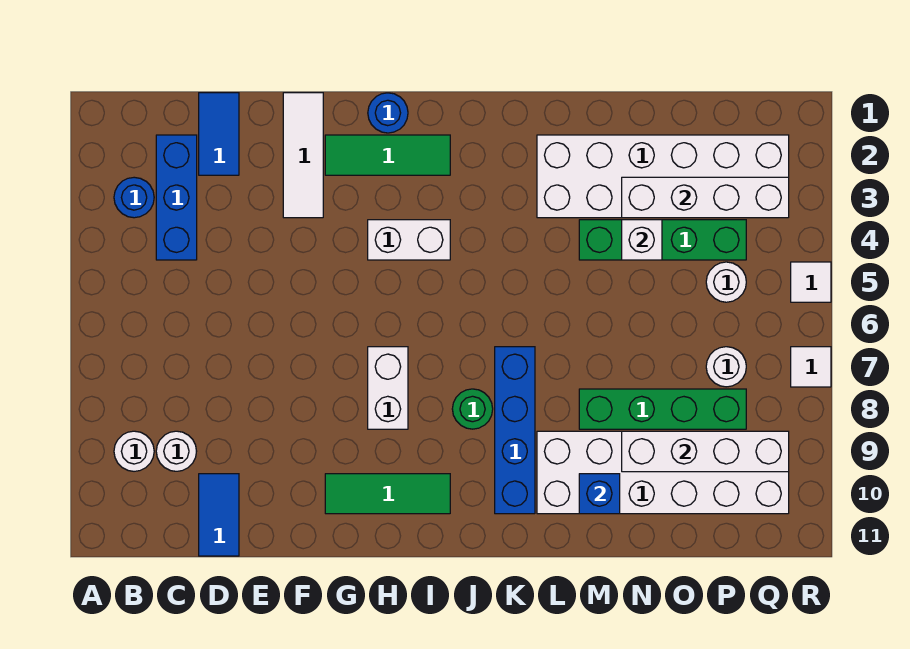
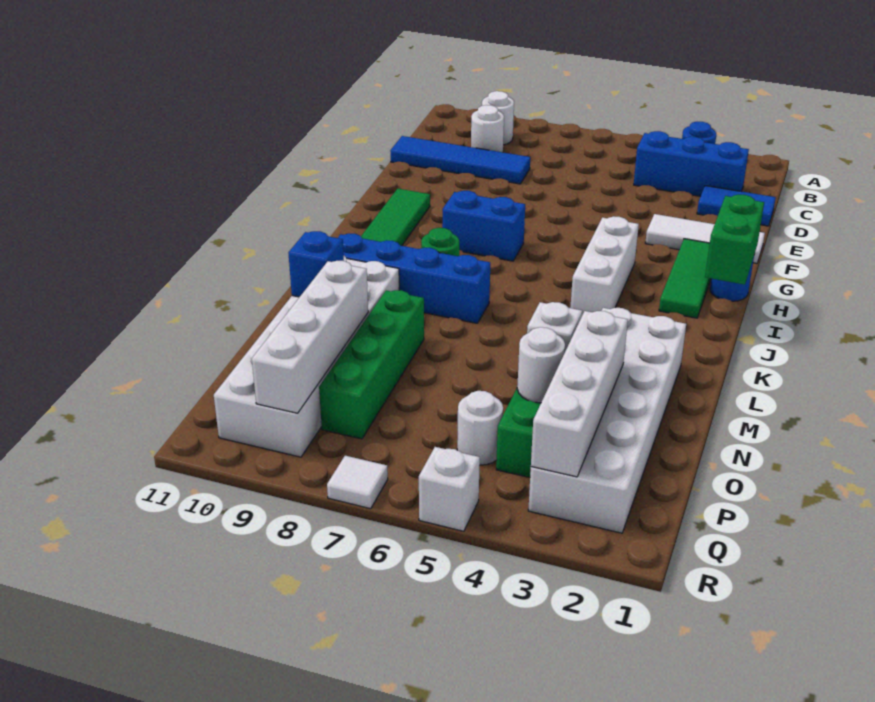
blue tile D10:D11 level 1 -> blue tile D8:D11 level 1
none -> green brick H1:I1 level 2
white brick H4:I4 level 1 -> white brick H4:J4 level 1
white brick H7:H8 level 1 -> blue brick H7:H8 level 1
white round brick P7 level 1 -> white round brick O4 level 2
white tile R5 level 1 -> white brick R5 level 1

